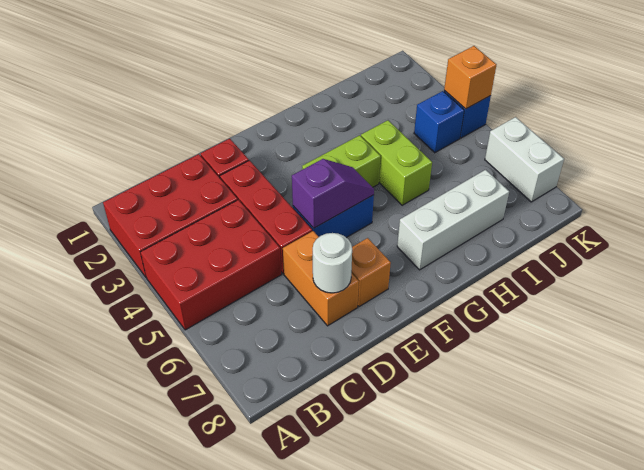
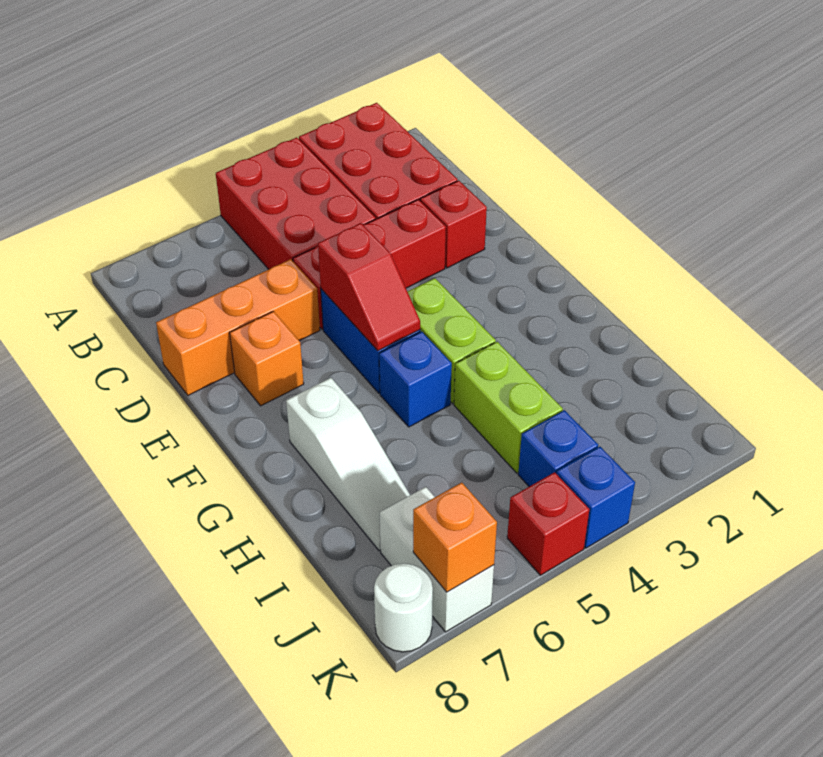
orange brick D6:D7 level 1 -> orange brick D6:D8 level 1
white round brick D7 level 2 -> white round brick K8 level 1
purple slope E5:F5 level 2 top E -> red slope E5:F5 level 2 top E
none -> blue brick G5 level 1
white brick G7:I7 level 1 -> white slope G7:I7 level 1 top G
lime brick H4:H5 level 1 -> lime brick H4:I4 level 1
orange brick K4 level 2 -> orange brick K7 level 2
none -> red brick K5 level 1
white brick K6:K7 level 1 -> white brick J7:K7 level 1

